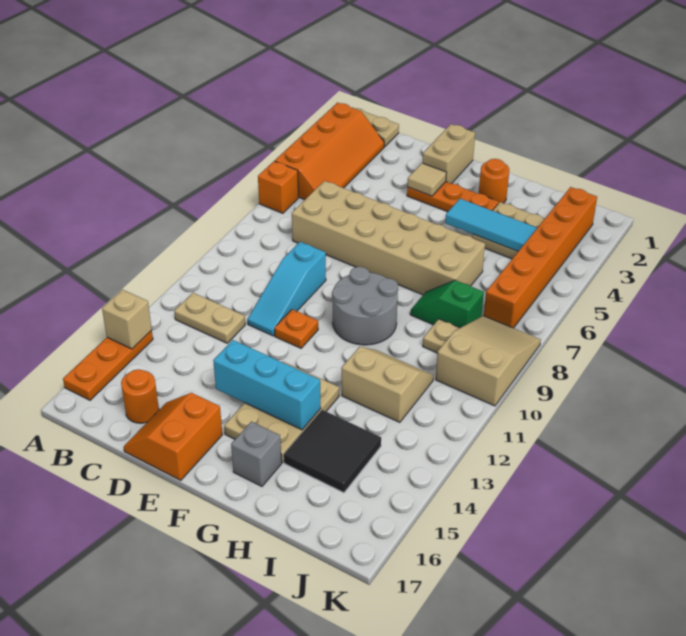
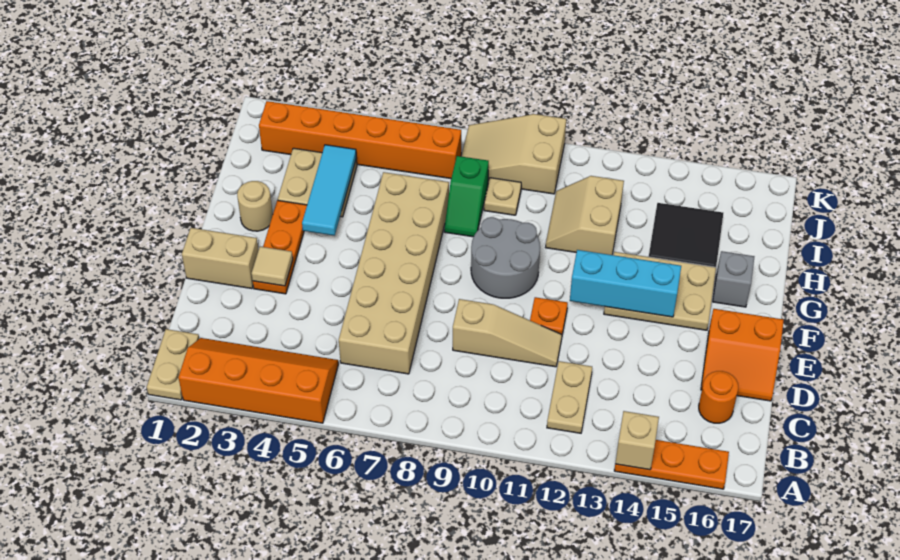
orange brick A6 level 1 -> none
cyan slope D9:D11 level 1 top 9 -> tan slope D9:D11 level 1 top 9
cyan brick E14:G14 level 2 -> cyan brick F12:F14 level 2
orange round brick G2 level 1 -> tan round brick G2 level 1

